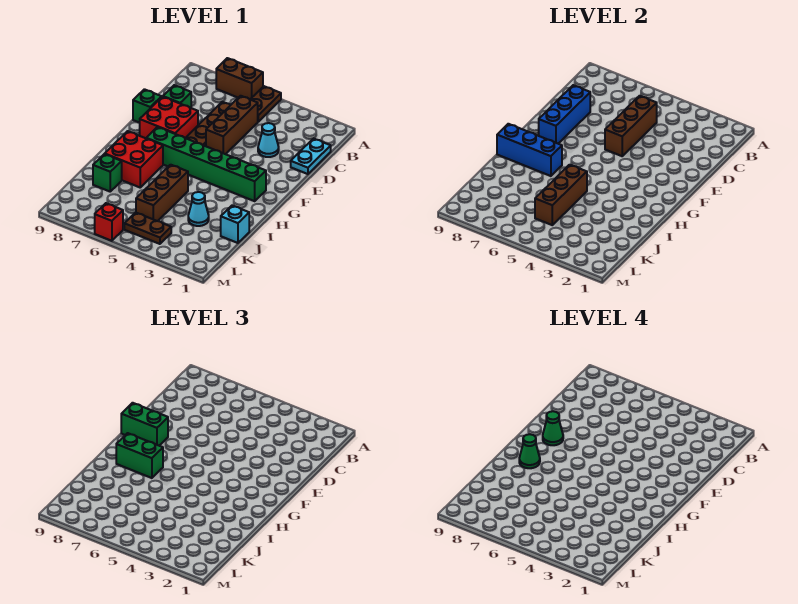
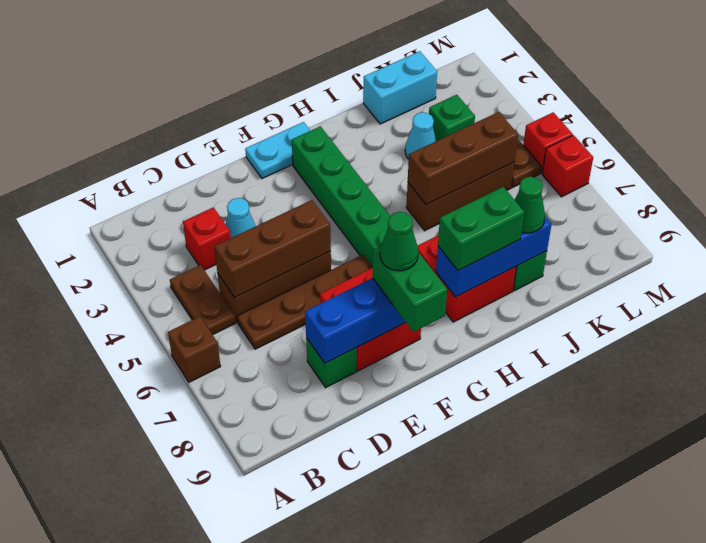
brown plate A5:B5 level 1 -> brown plate B4:B5 level 1
brown brick A6:A7 level 1 -> brown brick A6 level 1
cyan plate C1:D1 level 1 -> cyan plate F1:G1 level 1
none -> red brick C3 level 1
green brick E9 level 1 -> green brick K3 level 1
blue brick H7:H9 level 2 -> blue brick H8:J8 level 2
green brick H7:H8 level 3 -> green brick H8:I8 level 3
green cone H8 level 4 -> green cone J8 level 3
cyan brick J1 level 1 -> cyan brick J1:K1 level 1
none -> red brick M5 level 1

